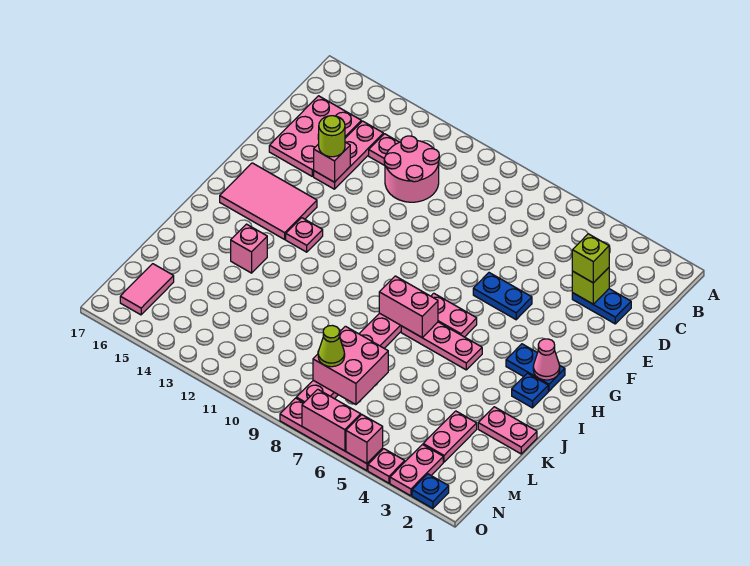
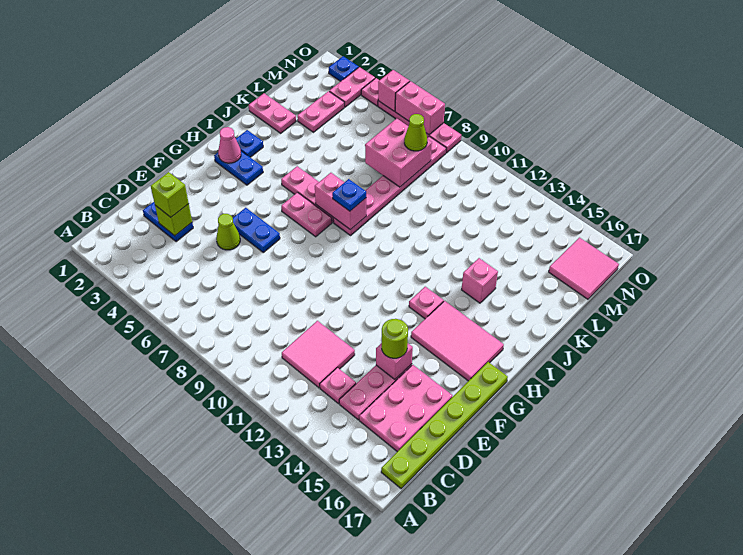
none -> lime plate B17:G17 level 1
pink round brick C11:D12 level 1 -> pink tile C11:D12 level 1
none -> lime cone E5 level 1
none -> blue plate I8 level 3
pink tile M16:N16 level 1 -> pink tile M16:N17 level 1

